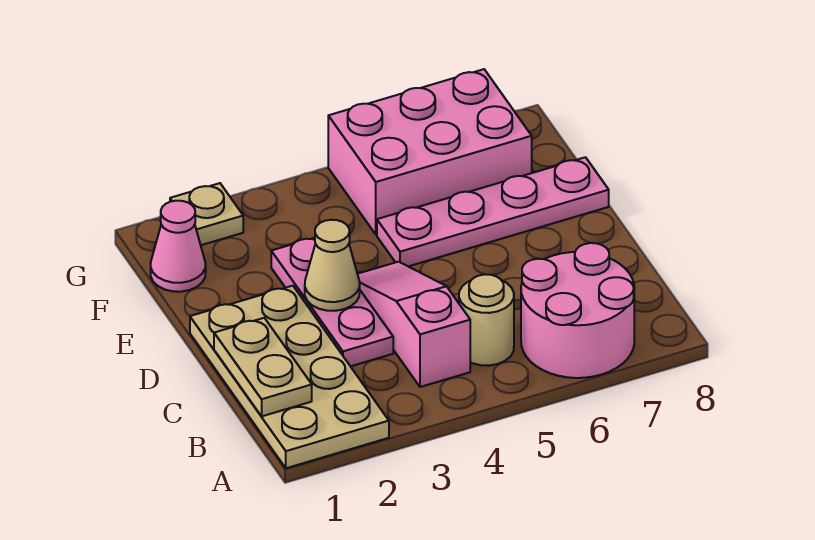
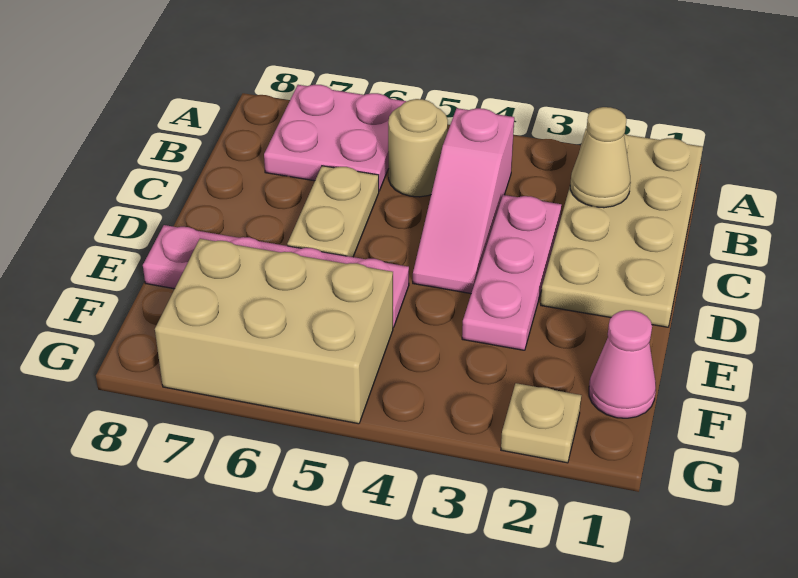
pink round brick A6:B7 level 1 -> pink plate A6:B7 level 1
tan plate B1:C1 level 2 -> tan plate C6:D6 level 1
tan cone D3 level 2 -> tan cone B2 level 2
pink brick F5:G7 level 1 -> tan brick F5:G7 level 1

